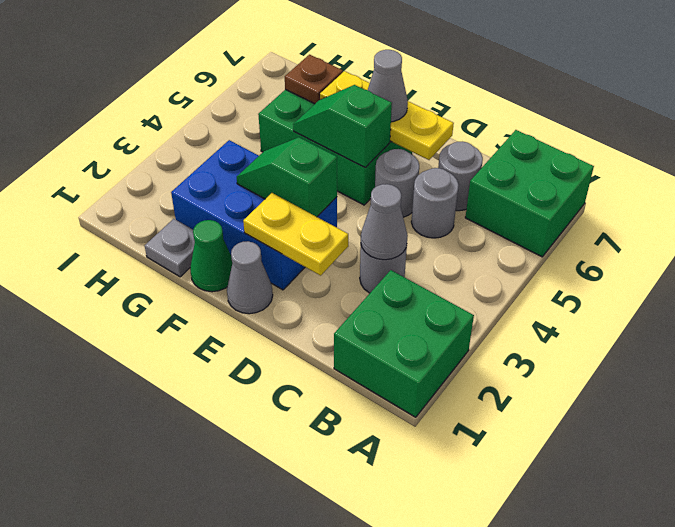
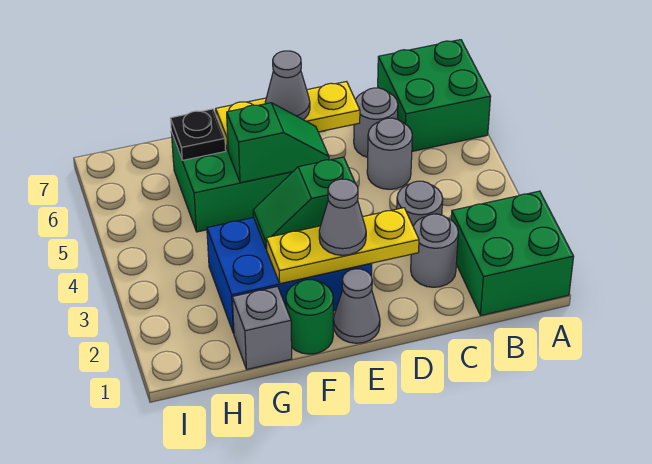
grey cone C3 level 2 -> grey cone E2 level 3
yellow plate D2:E2 level 2 -> yellow plate D2:F2 level 2
grey round brick D5 level 1 -> grey round brick C2 level 1
green slope E5:F5 level 2 top E -> green slope E5:F5 level 2 top F
green cone F1 level 1 -> green round brick F1 level 1
grey plate G1 level 1 -> grey brick G1 level 1
brown plate G6 level 2 -> black plate G6 level 2

